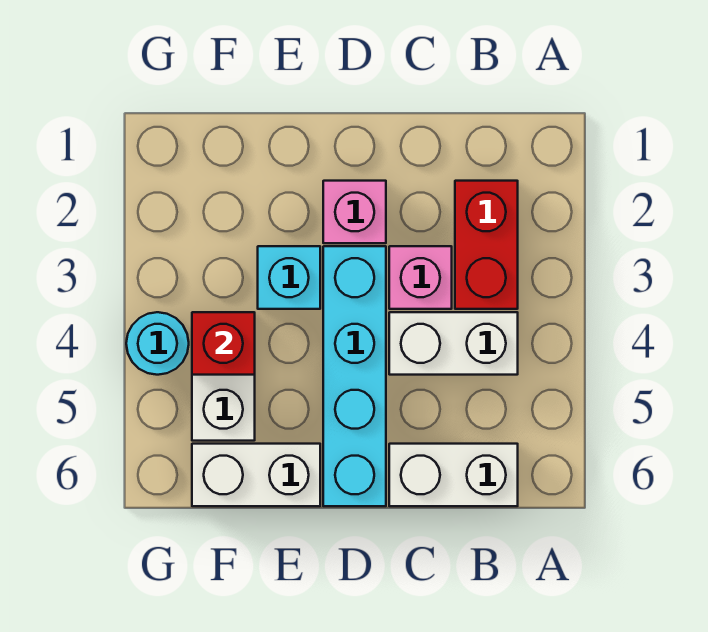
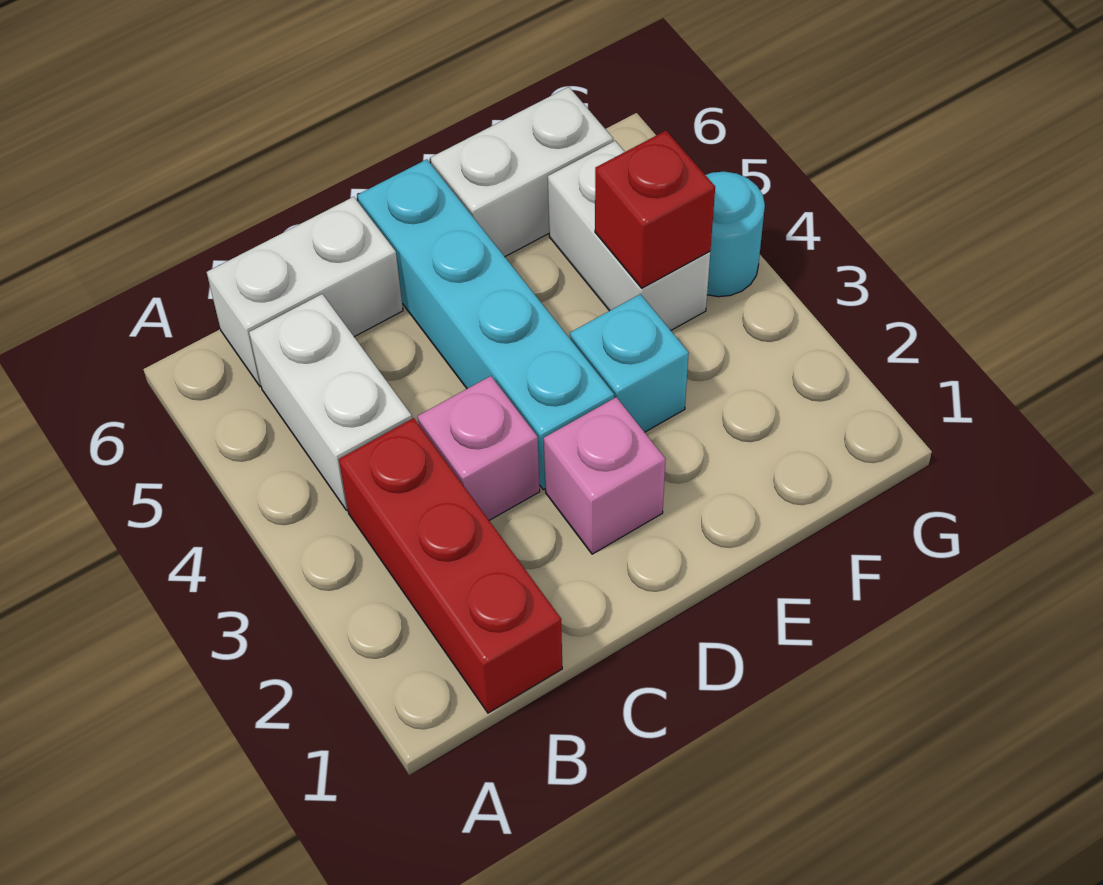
red brick B2:B3 level 1 -> red brick B1:B3 level 1
white brick B4:C4 level 1 -> white brick B4:B5 level 1

